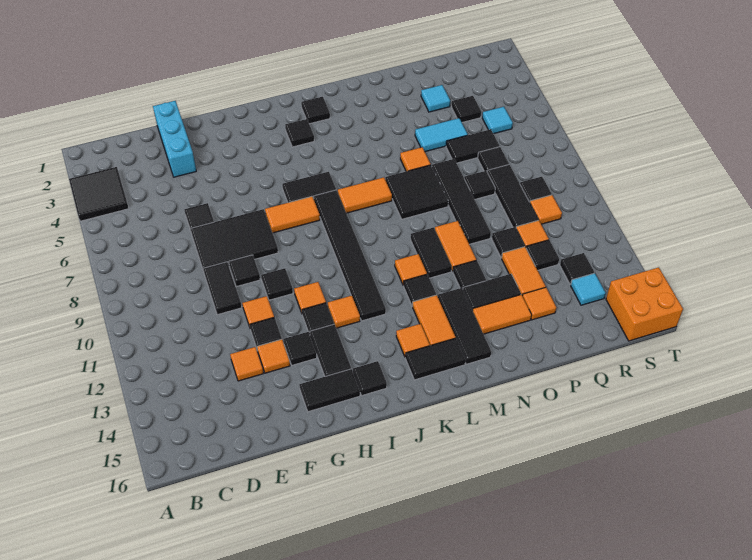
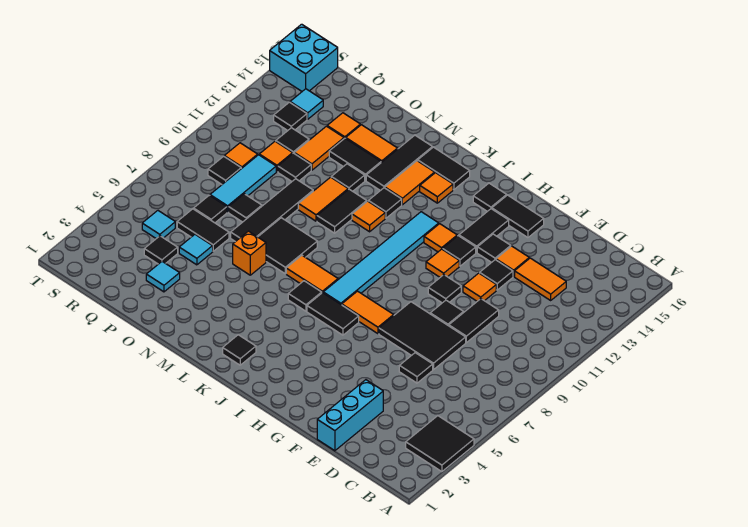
orange tile E13 level 1 -> orange tile D13:E13 level 1
black tile J3 level 1 -> black tile K6 level 1
black tile J7:J12 level 1 -> cyan tile J7:J12 level 1
orange tile N6 level 1 -> orange brick N6 level 1
cyan tile O5:P5 level 1 -> cyan tile P5 level 1
black tile Q8:Q10 level 1 -> cyan tile Q8:Q10 level 1
orange brick S15:T16 level 1 -> cyan brick S15:T16 level 1

